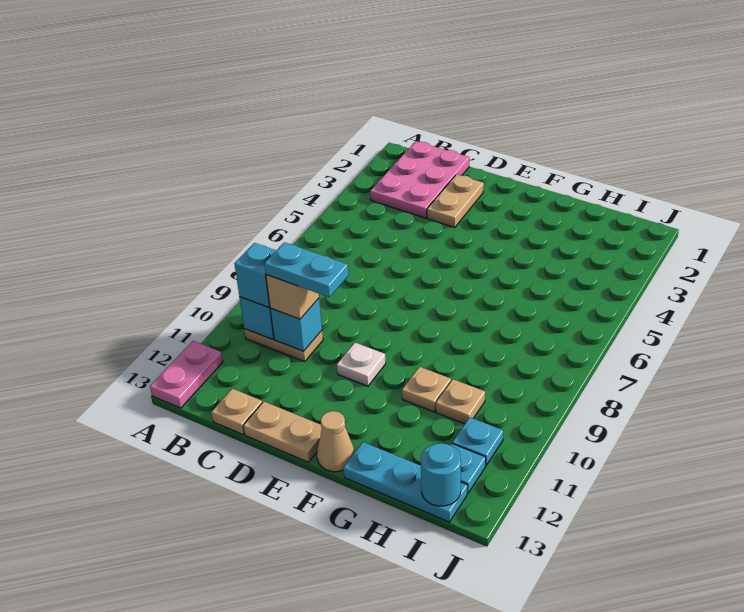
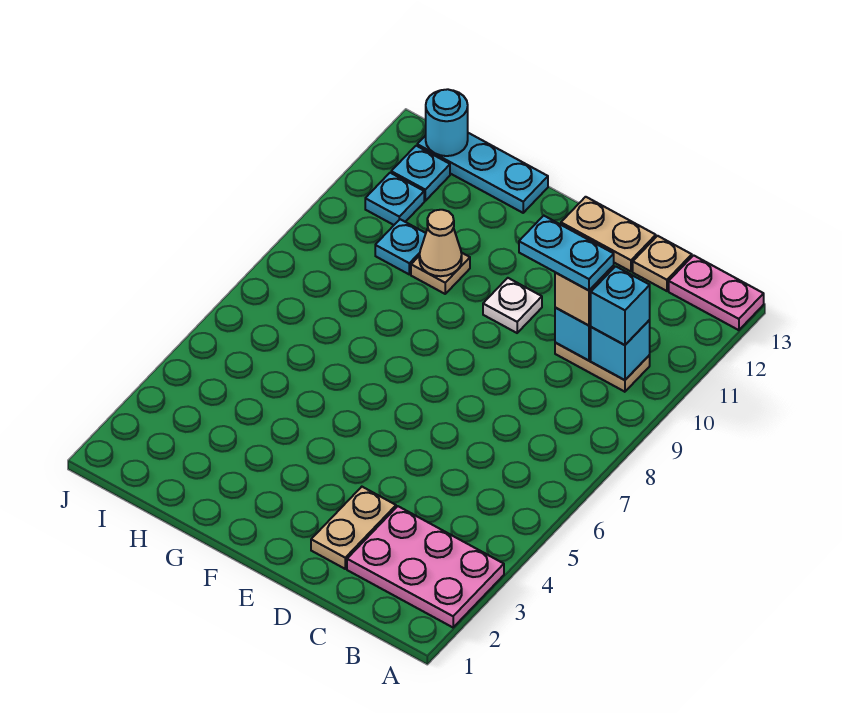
pink plate A12:A13 level 1 -> pink plate A13:B13 level 1
pink plate B1:C3 level 1 -> pink plate A2:C3 level 1
tan cone F13 level 1 -> tan cone G10 level 2
tan plate H10 level 1 -> cyan plate H10 level 1

